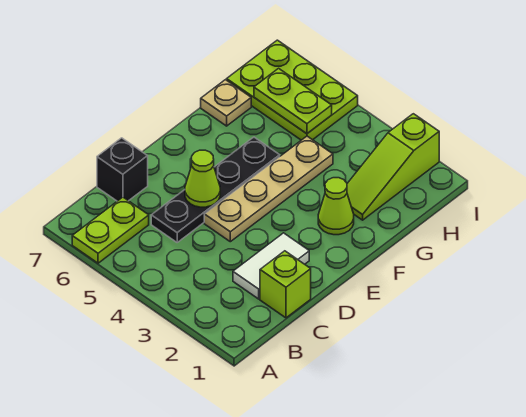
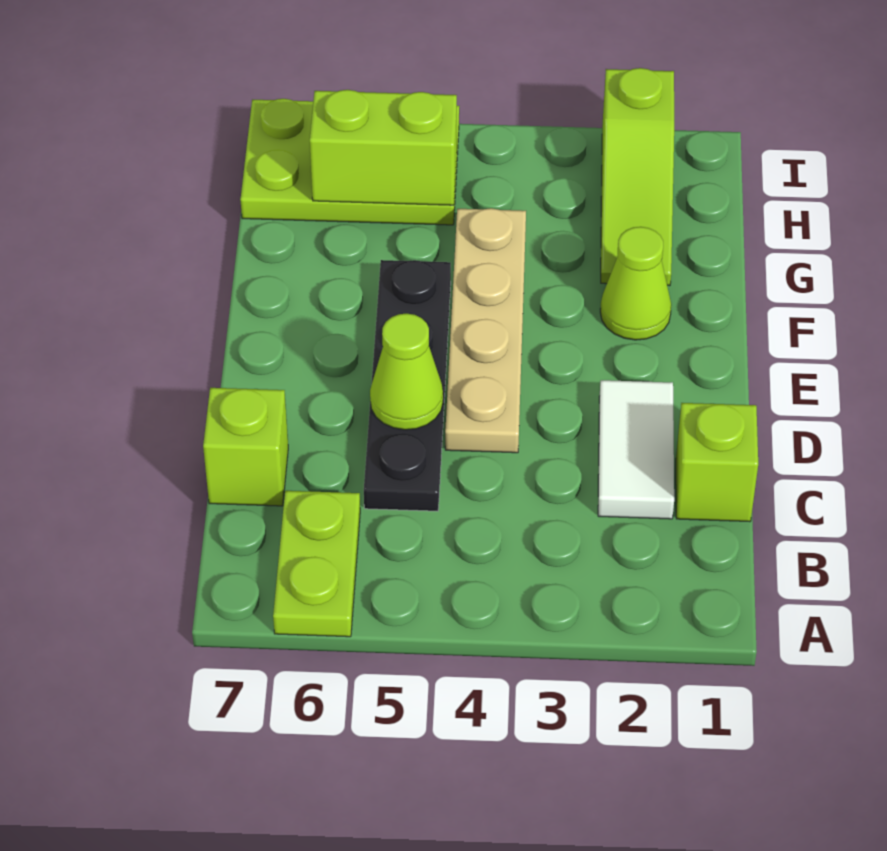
black brick C7 level 1 -> lime brick C7 level 1
tan plate G7 level 1 -> none
lime plate H5:H6 level 2 -> lime brick H5:H6 level 2

